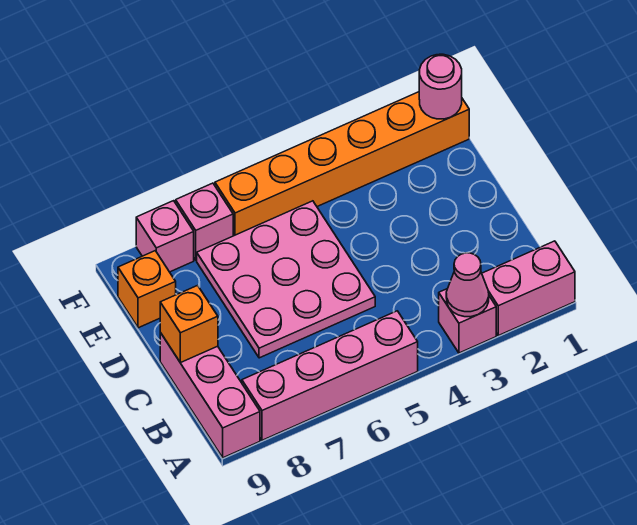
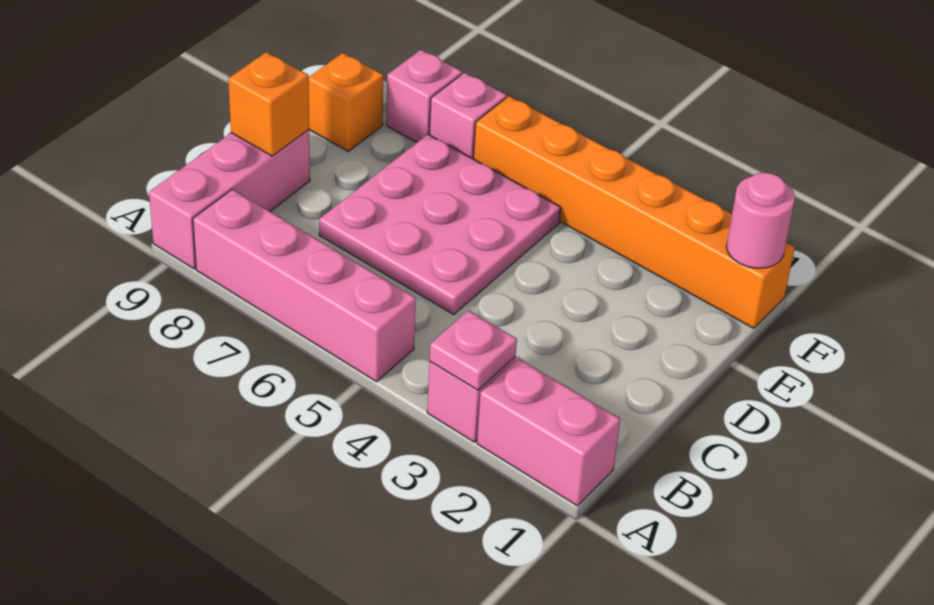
pink cone A3 level 2 -> pink plate A3 level 2

